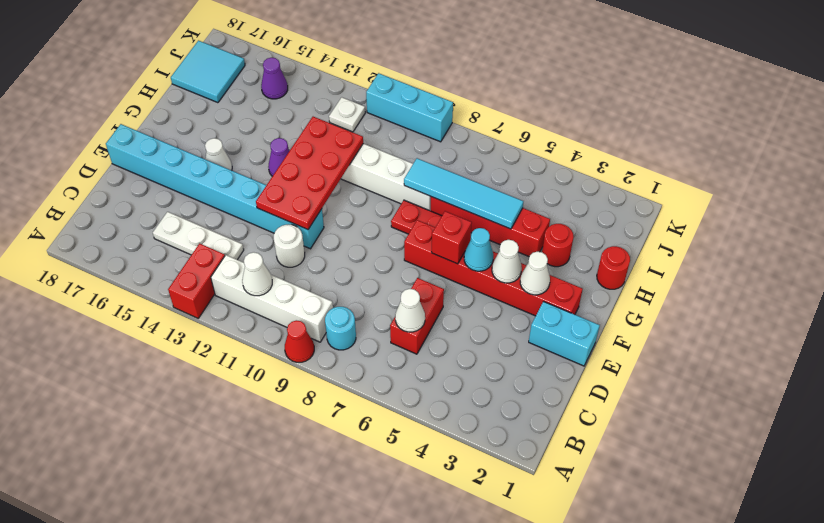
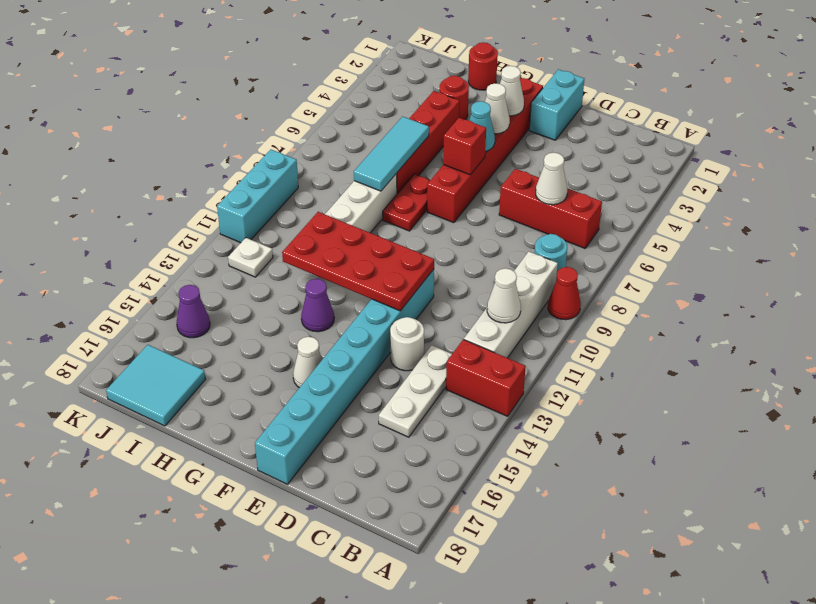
red brick C6:D6 level 1 -> red brick B6:D6 level 1
white round brick D11 level 1 -> white round brick D13 level 1
cyan tile H5:H8 level 2 -> cyan tile H6:H8 level 2

